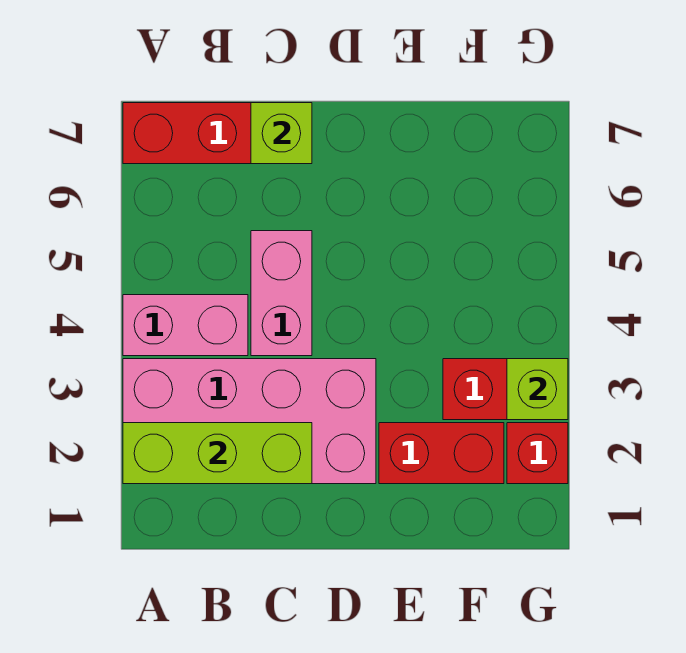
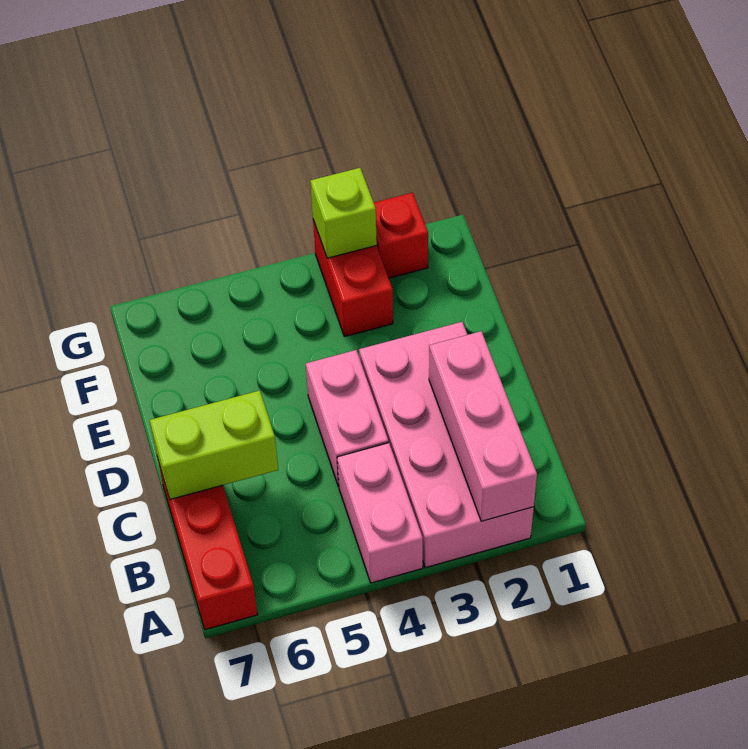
lime brick A2:C2 level 2 -> pink brick A2:C2 level 2
pink brick C4:C5 level 1 -> pink brick C4:D4 level 1
lime brick C7 level 2 -> lime brick C6:C7 level 2
red brick E2:F2 level 1 -> none

